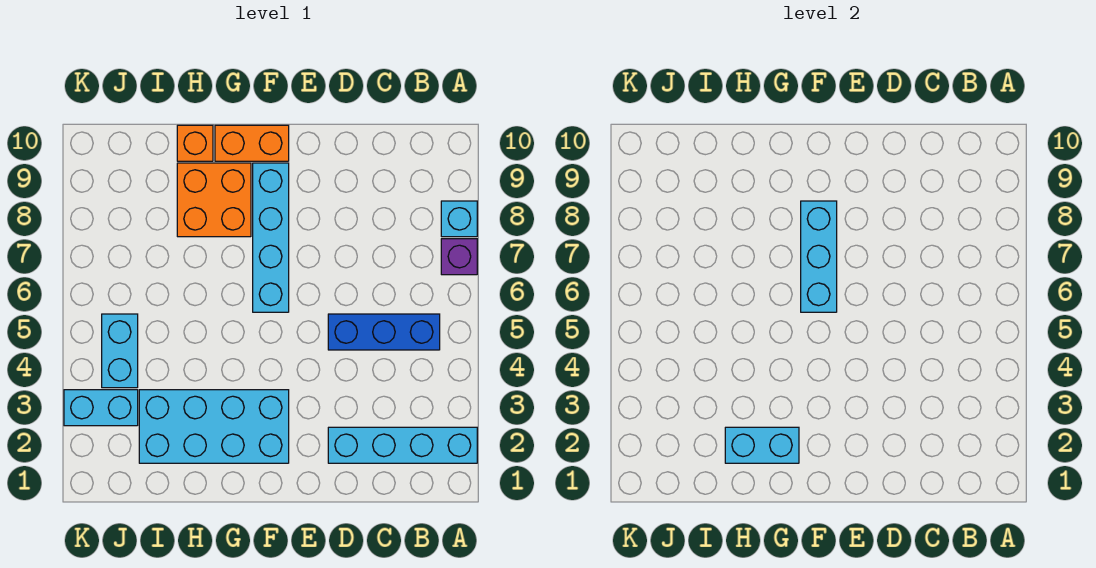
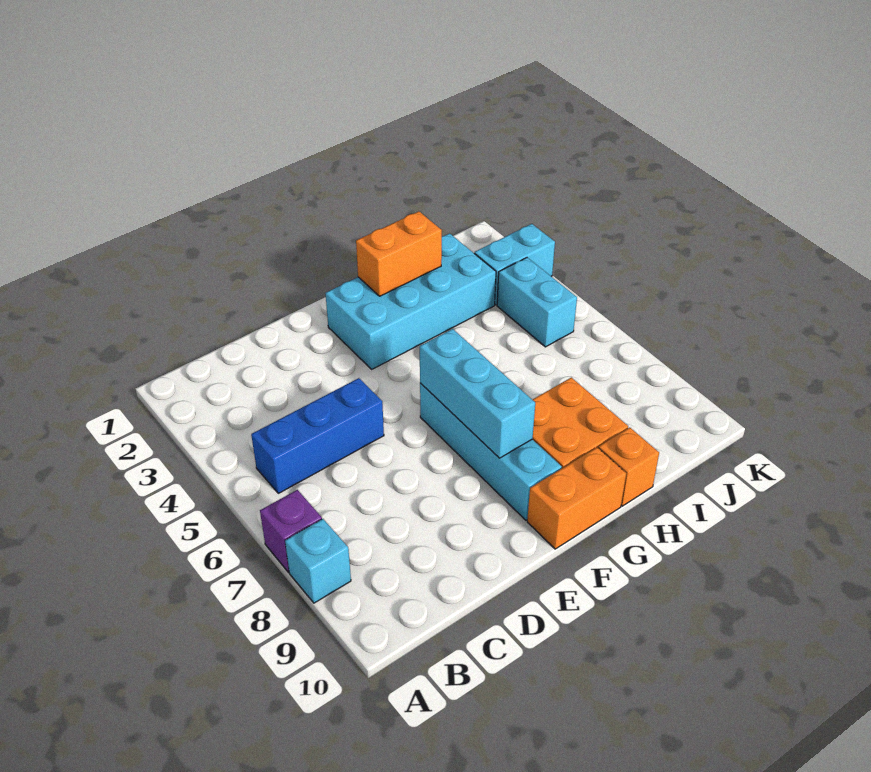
cyan brick A2:D2 level 1 -> none
cyan brick G2:H2 level 2 -> orange brick G2:H2 level 2

